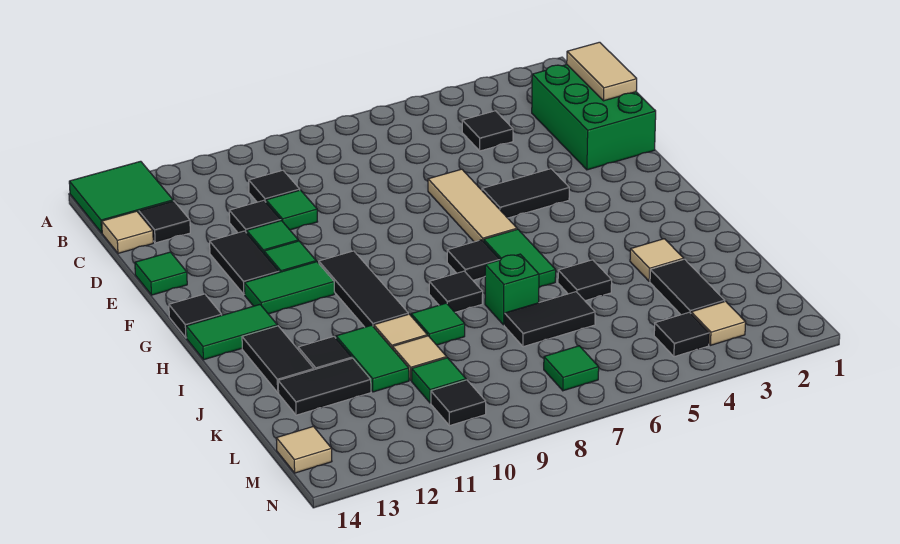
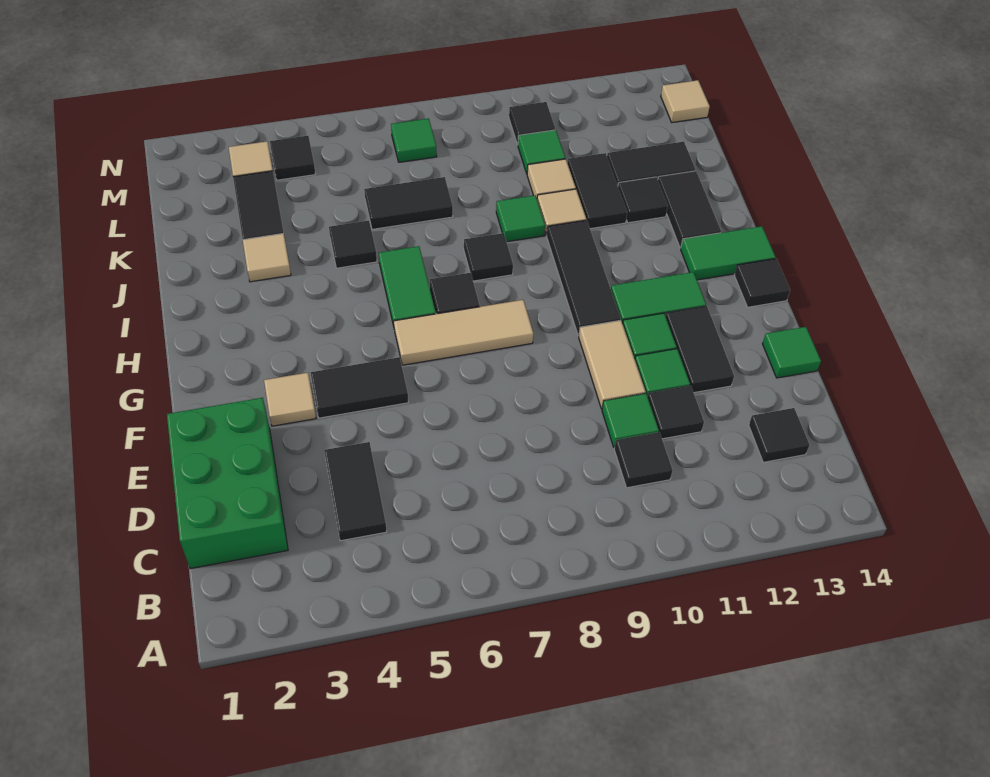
green tile A13:B14 level 1 -> none
tan tile C1:D1 level 2 -> tan tile E10:F10 level 1
black tile C4 level 1 -> black tile C4:D4 level 1
tan tile C14 level 1 -> tan tile F3 level 1
tan tile E6:G6 level 1 -> tan tile G6:G8 level 1
green brick J7 level 1 -> none
green tile J11:K11 level 1 -> black tile J11:K11 level 1

